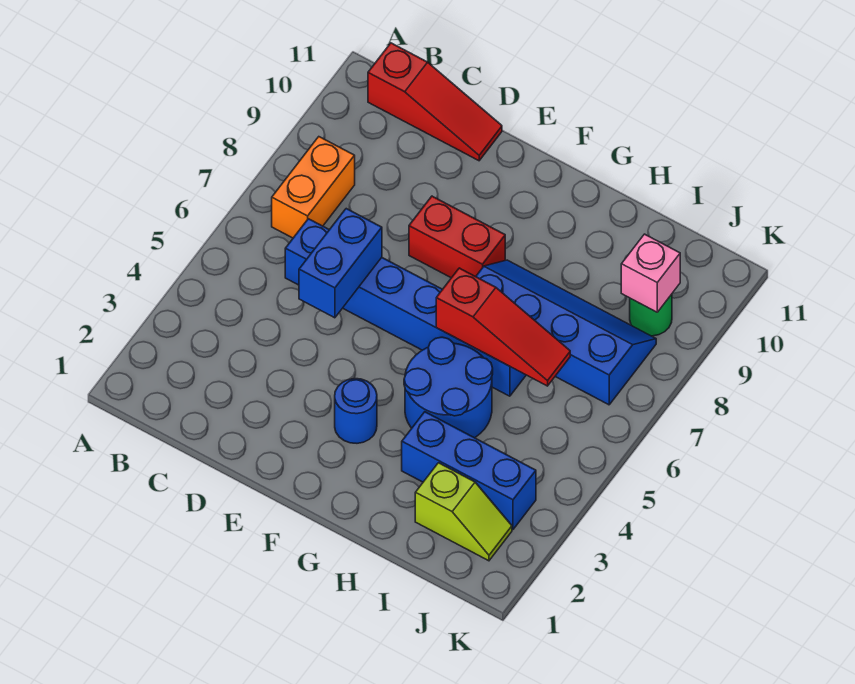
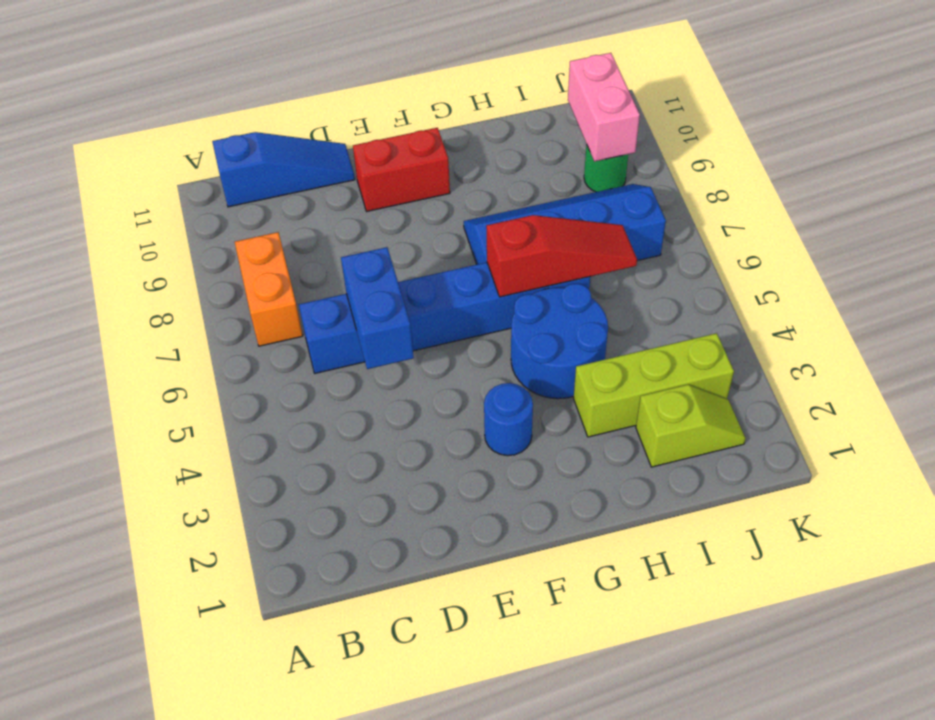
red slope B11:D11 level 1 top B -> blue slope B11:D11 level 1 top B
red brick E8:F8 level 1 -> red brick E10:F10 level 1
blue brick H3:J3 level 1 -> lime brick H3:J3 level 1
pink brick J9 level 2 -> pink brick J9:J10 level 2

